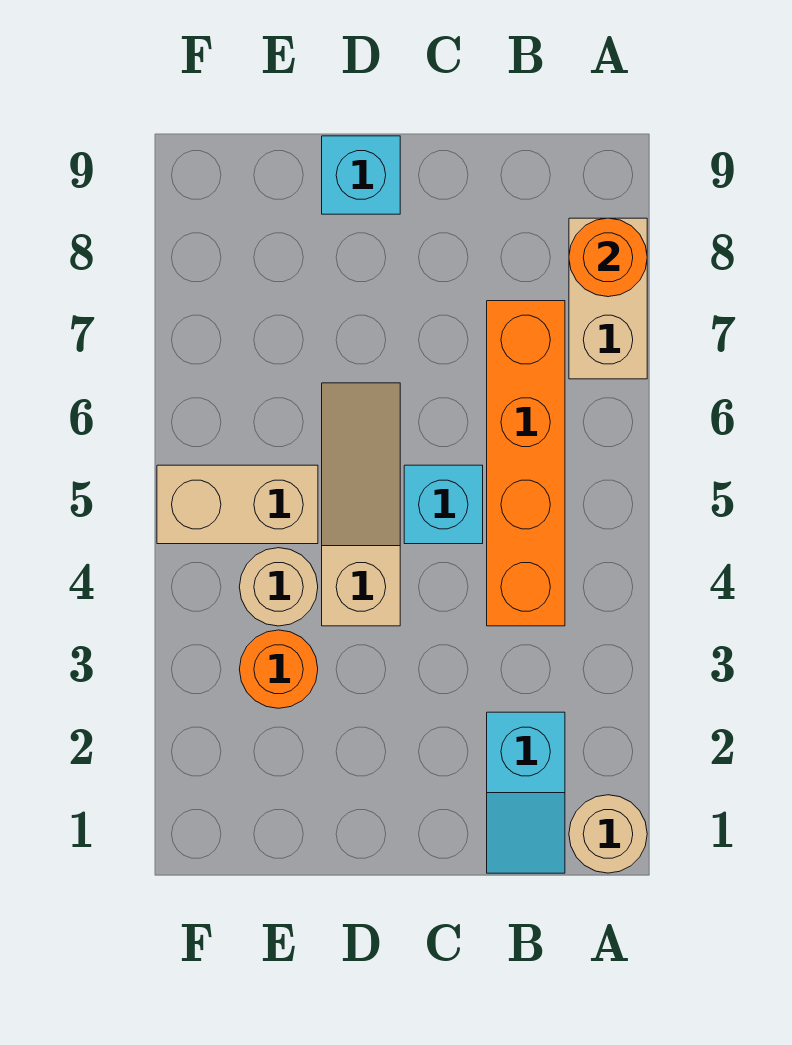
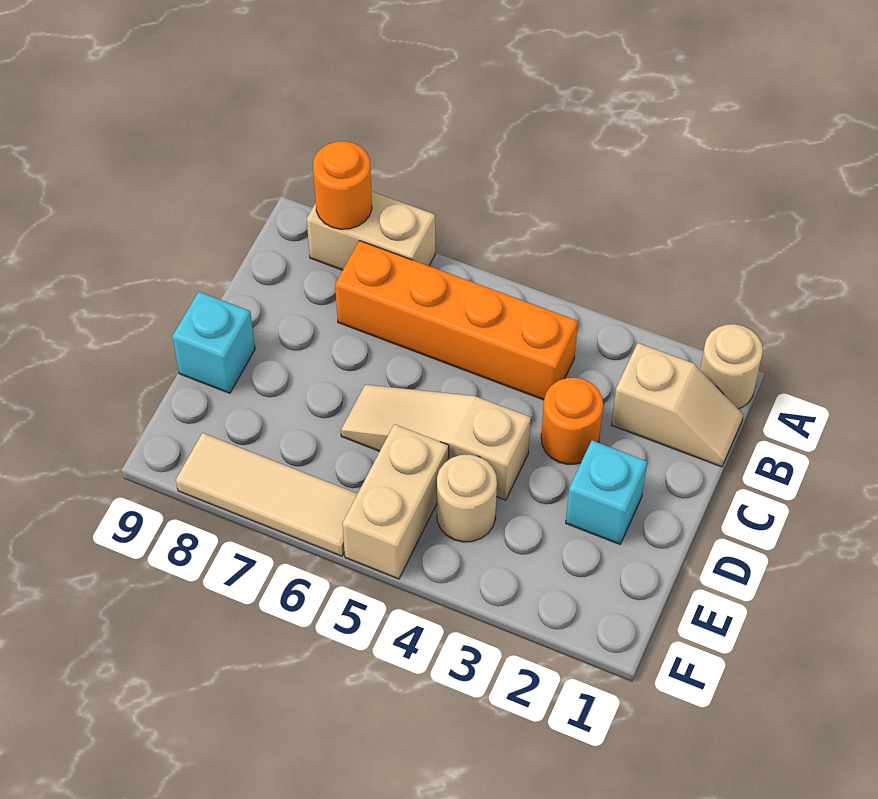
cyan slope B1:B2 level 1 top 2 -> tan slope B1:B2 level 1 top 2
cyan brick C5 level 1 -> cyan brick D2 level 1
orange round brick E3 level 1 -> orange round brick C3 level 1
none -> tan tile F6:F8 level 1

